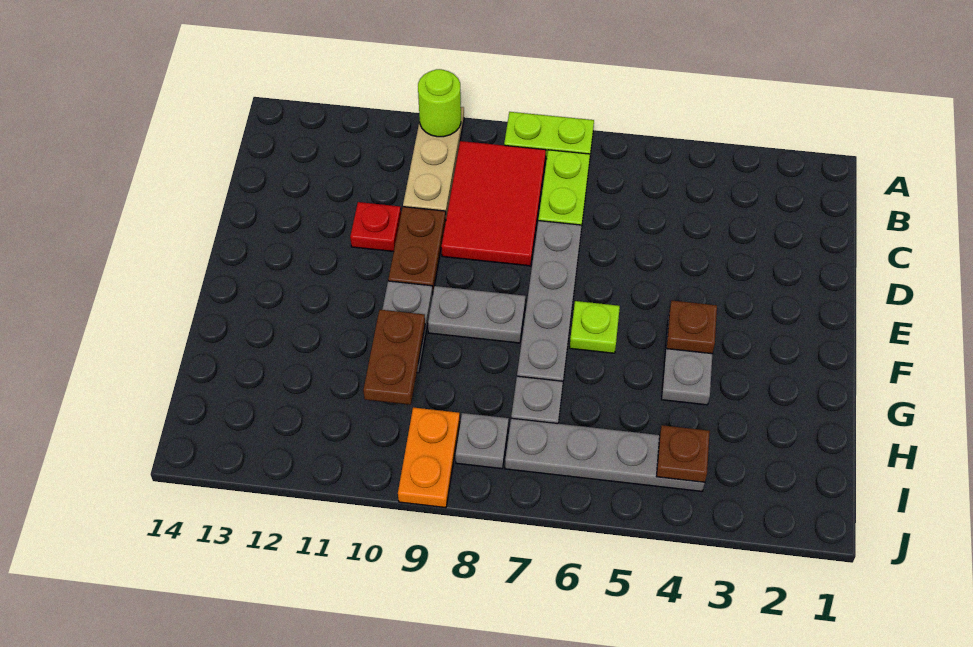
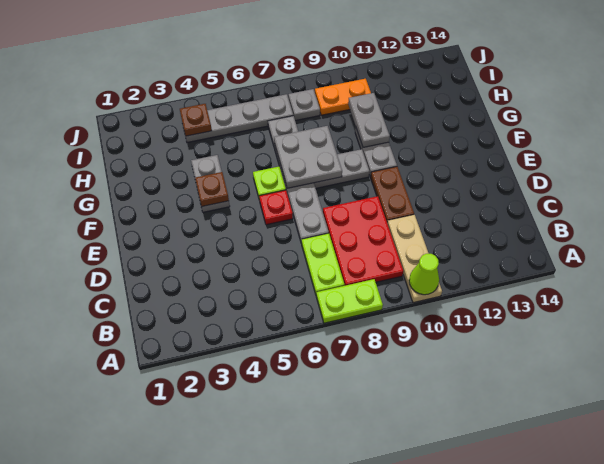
lime round brick A10 level 2 -> lime cone A10 level 2
red tile B8:D9 level 1 -> red plate B8:D9 level 1
red plate D11 level 1 -> red plate E6 level 1
none -> grey plate F7:G8 level 2
brown plate G10:H10 level 2 -> grey plate G10:H10 level 2
orange plate I9:J9 level 1 -> orange plate I9:I10 level 1

